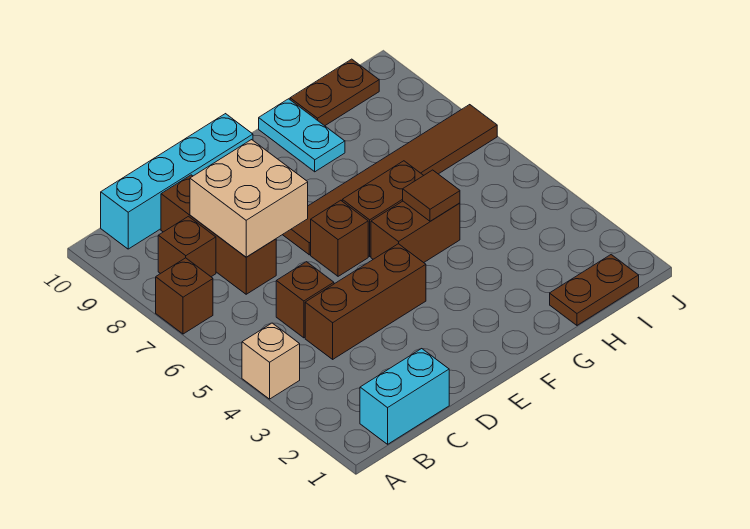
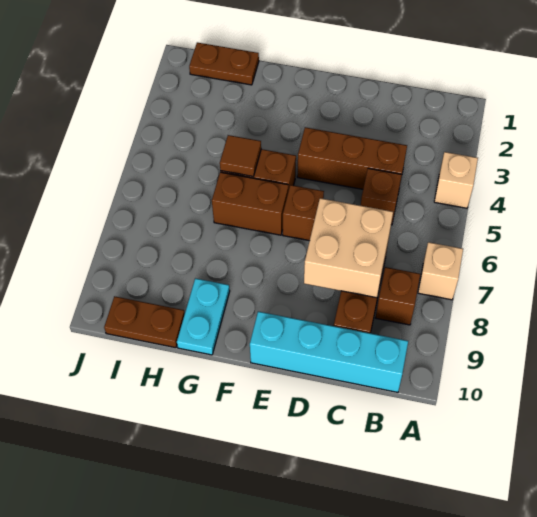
brown brick A7 level 1 -> tan brick A7 level 1
cyan brick B1:C1 level 1 -> none
brown tile E7:J7 level 1 -> none

